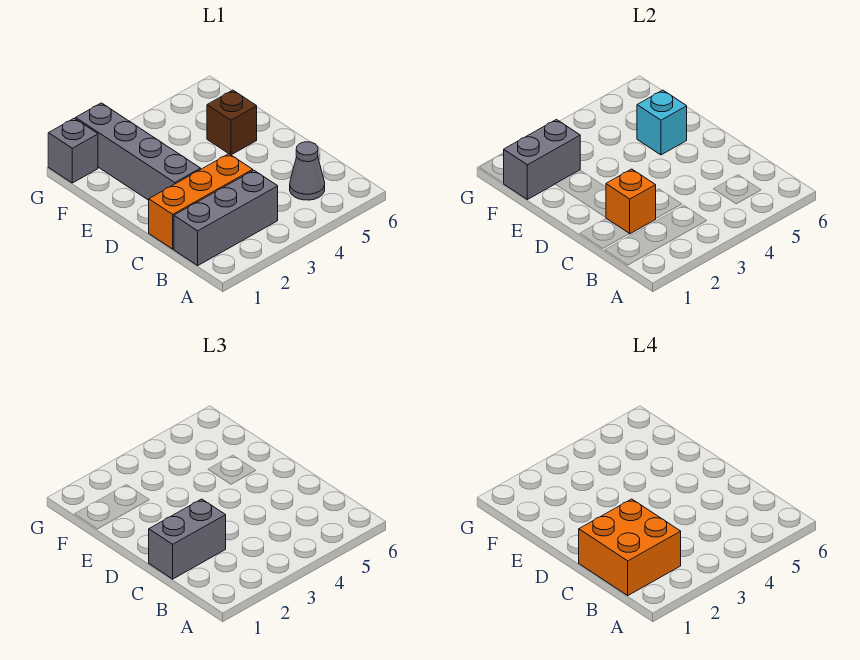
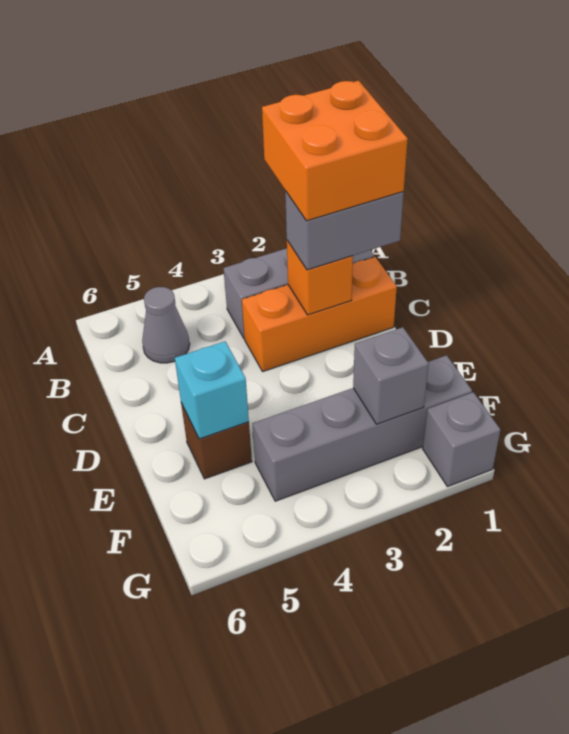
grey brick D2:G2 level 1 -> grey brick F1:F4 level 1
grey brick F1:F2 level 2 -> grey brick F2 level 2

